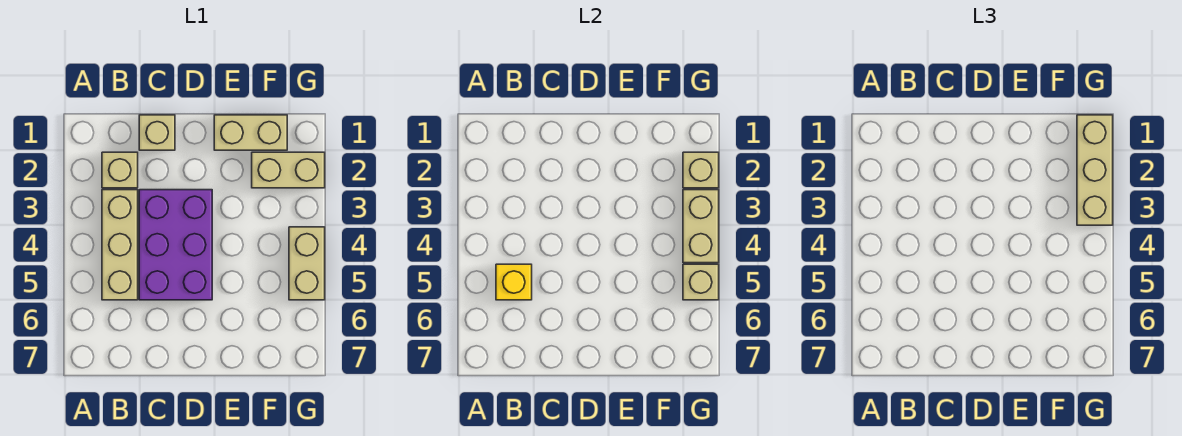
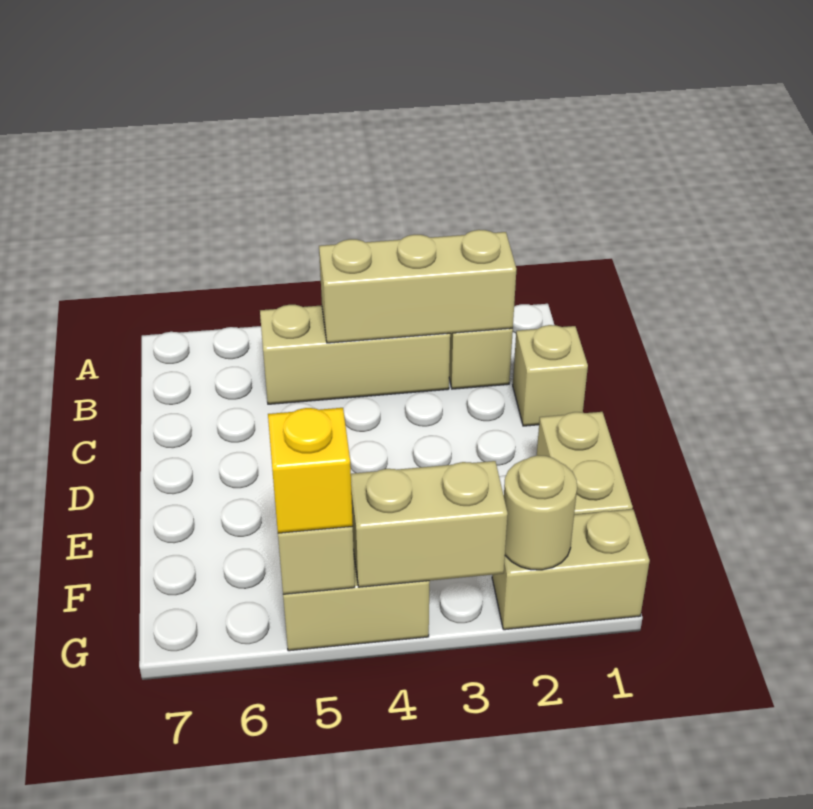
yellow brick B5 level 2 -> yellow brick G5 level 3
purple brick C3:D5 level 1 -> none
tan brick F2:G2 level 1 -> tan brick G1:G2 level 1
tan brick G1:G3 level 3 -> tan brick B2:B4 level 2
tan brick G2 level 2 -> tan round brick G2 level 2

